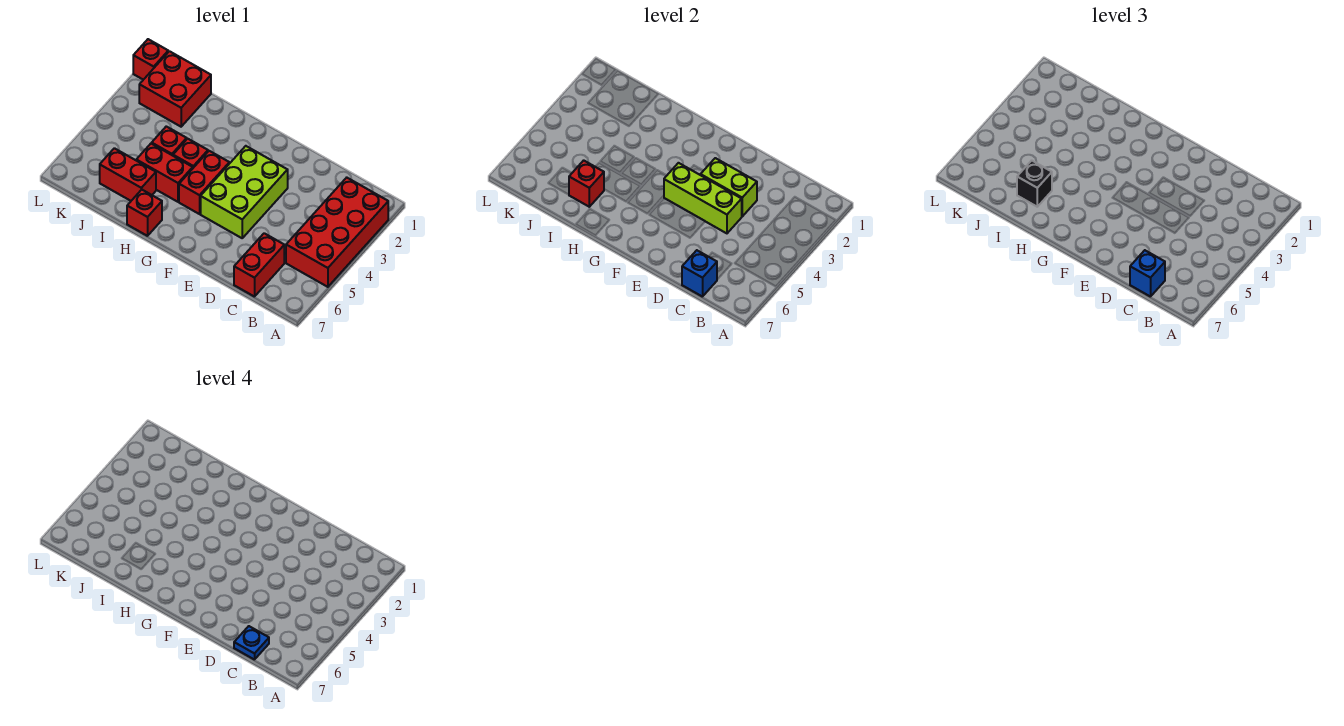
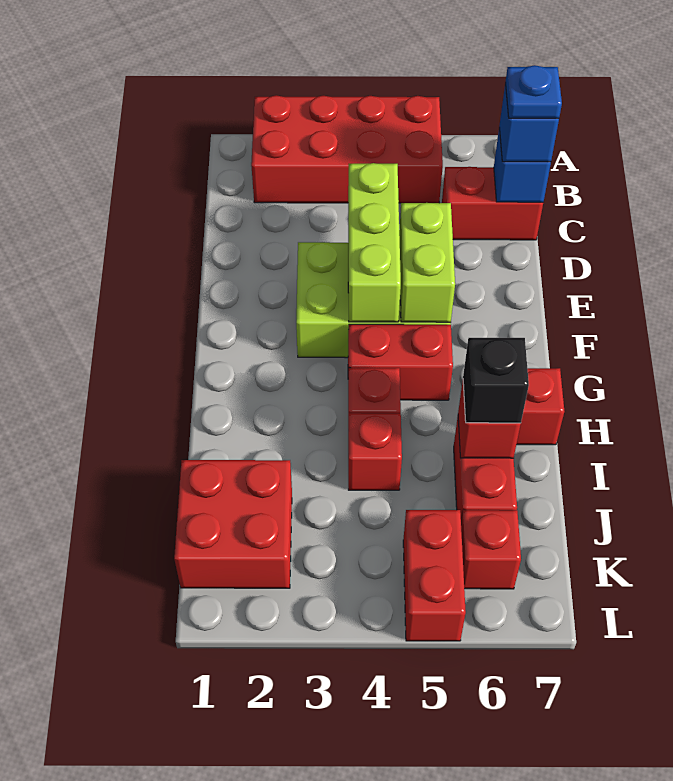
lime brick D3:E3 level 2 -> lime brick E5:F5 level 2
red brick H5:I5 level 1 -> red brick K5:L5 level 1
red brick L1 level 1 -> red brick K6 level 1

